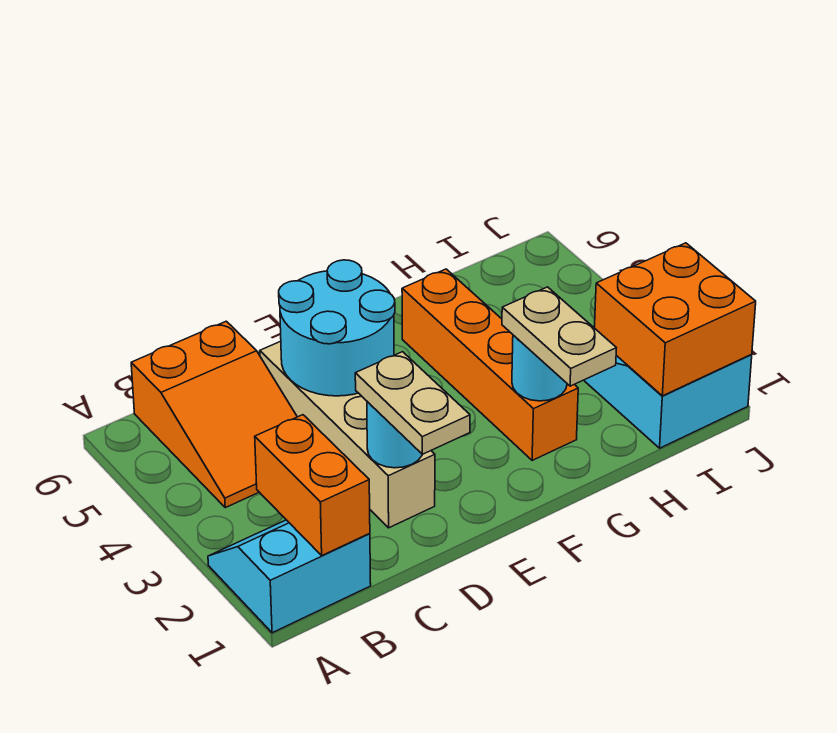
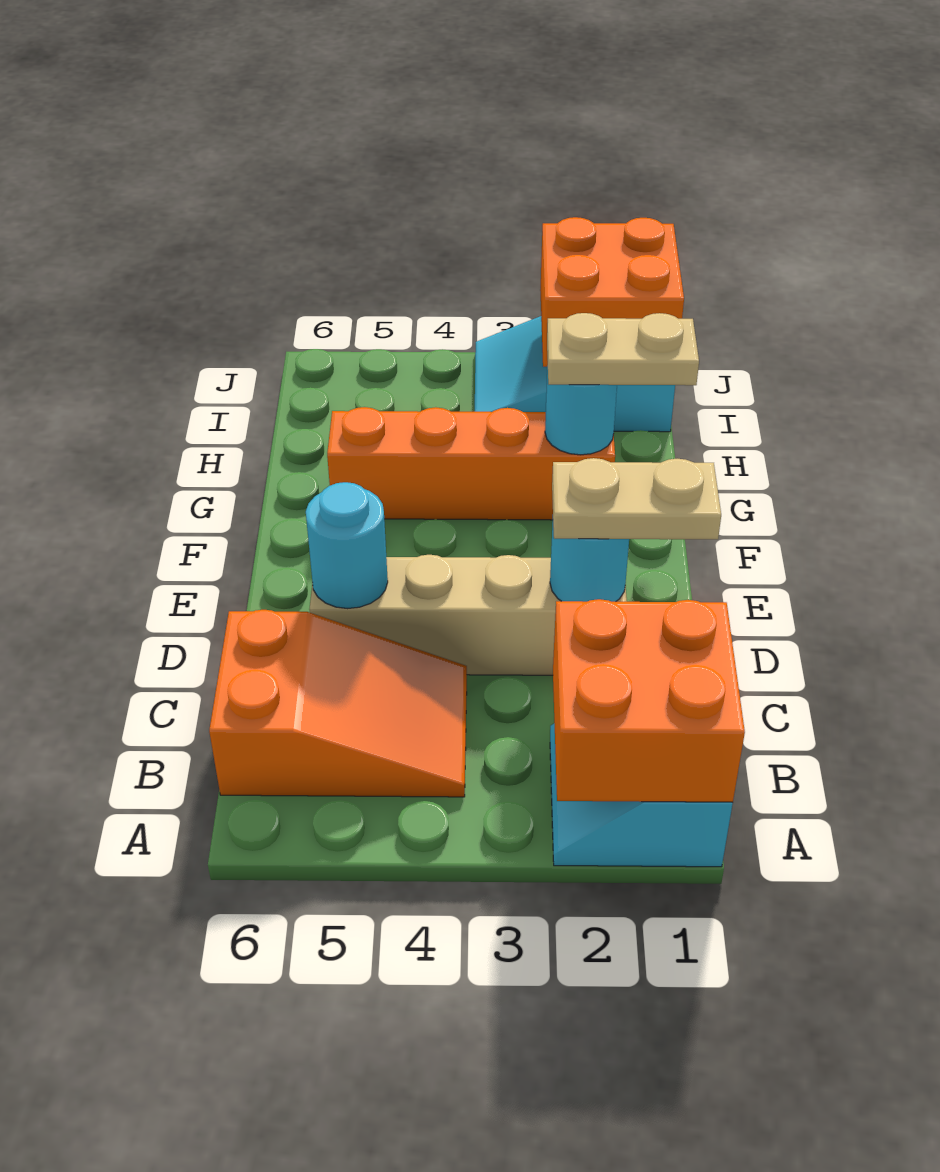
orange brick B1:B2 level 2 -> orange brick A1:B2 level 2
cyan round brick D4:E5 level 2 -> cyan round brick D5 level 2

